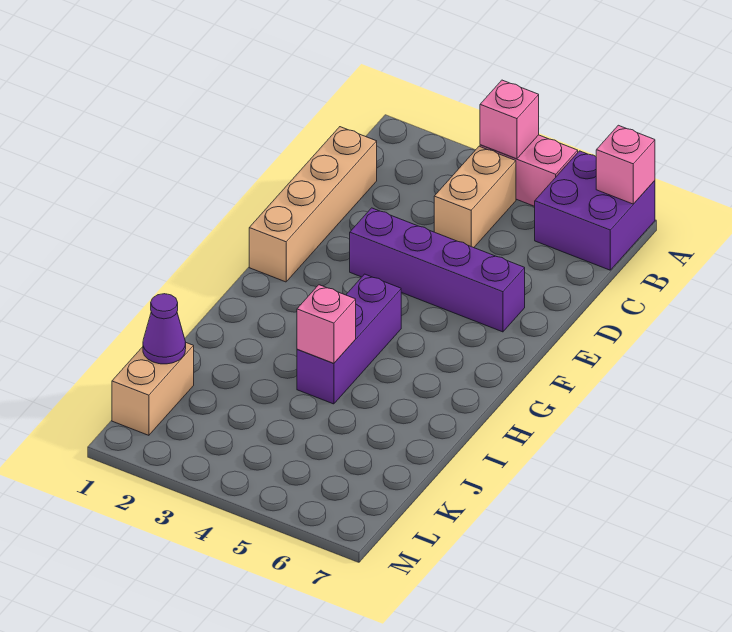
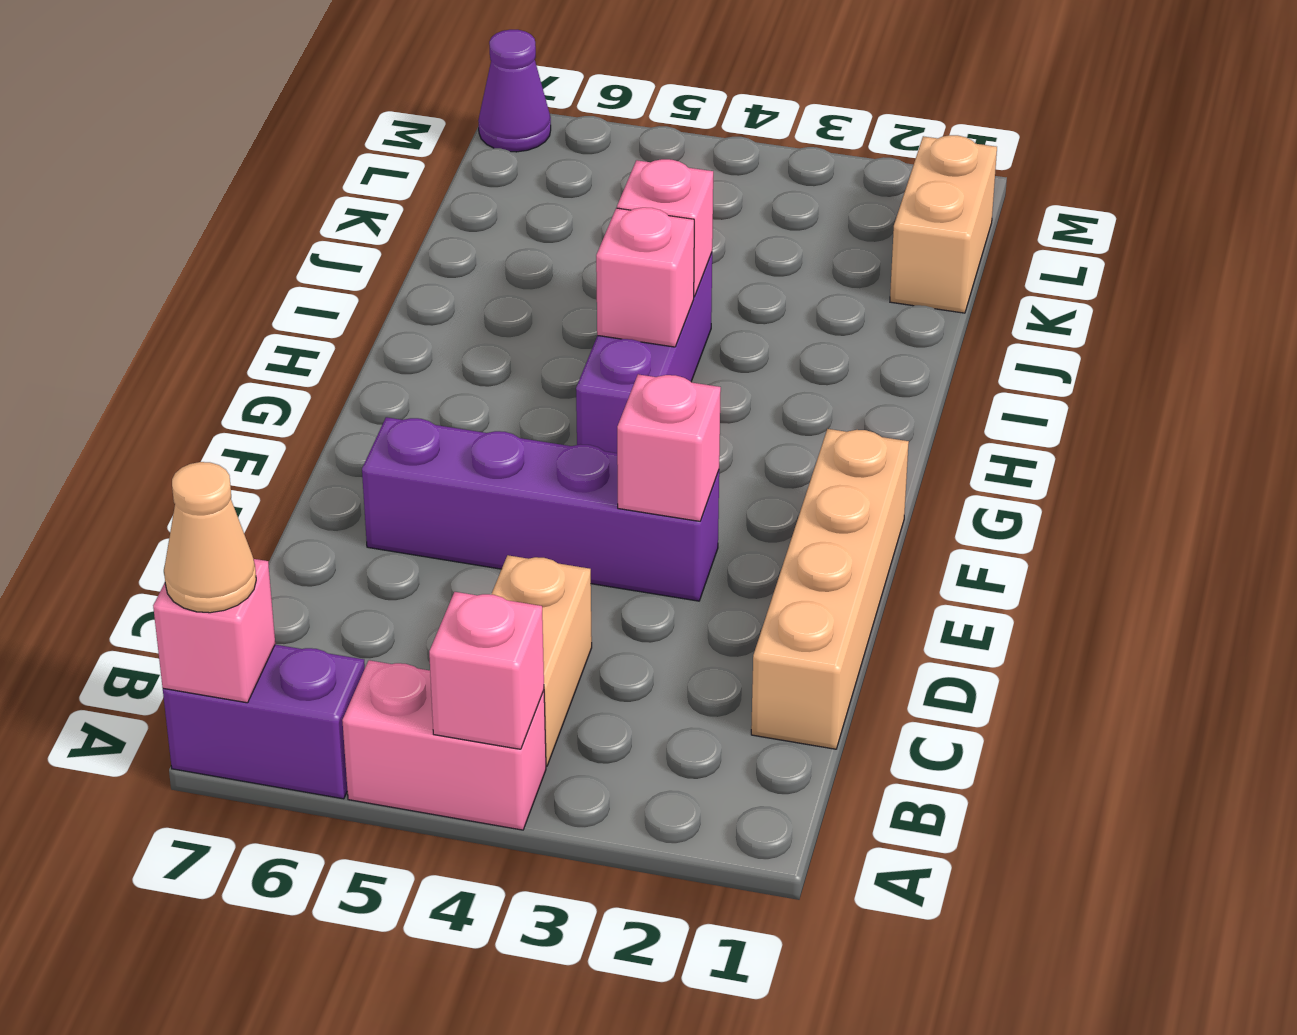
purple brick A6:B7 level 1 -> purple brick A6:A7 level 1
none -> tan cone A7 level 3
none -> pink brick E3 level 2
none -> pink brick H4 level 2
purple cone K1 level 2 -> purple cone M7 level 1

